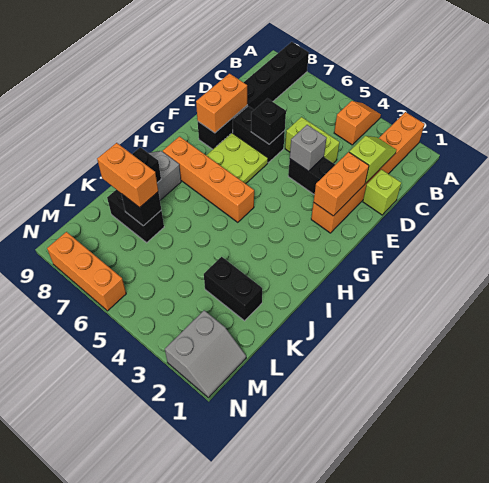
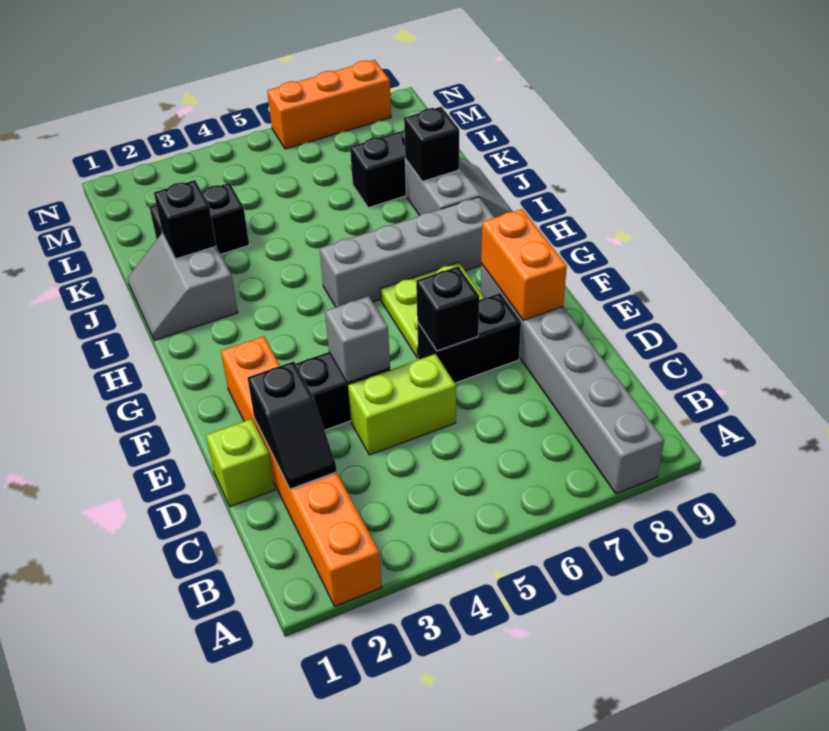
orange slope A4:B4 level 1 top B -> none
black brick A8:F8 level 1 -> grey brick A8:F8 level 1
lime slope C2:D2 level 2 top D -> black slope C2:D2 level 2 top D
orange brick E2:F2 level 2 -> none
orange brick H5:H8 level 1 -> grey brick H5:H8 level 1
black brick K7 level 2 -> black brick J2 level 2
orange brick K7:K8 level 3 -> none
grey slope M1:N2 level 1 top 2 -> grey slope I1:J2 level 1 top 2

